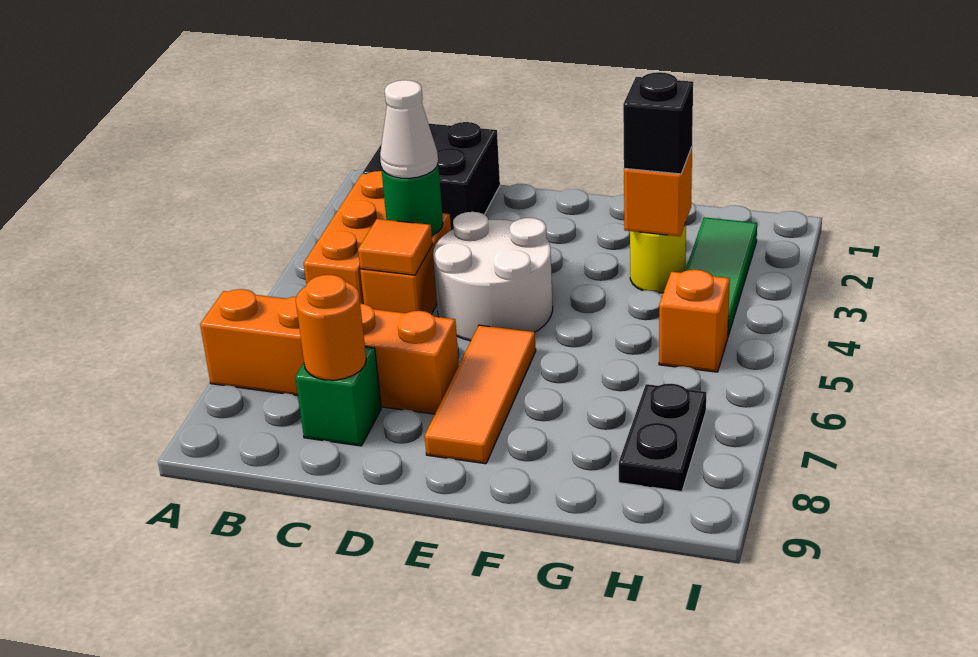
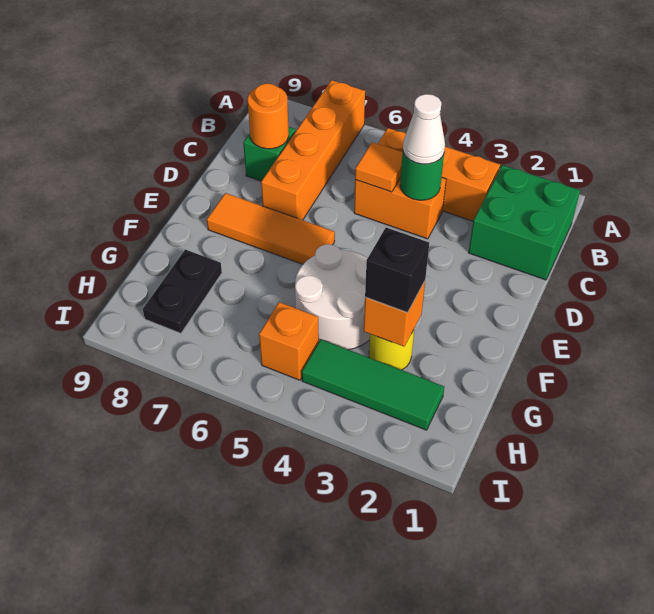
black brick B1:C2 level 1 -> green brick B1:C2 level 1
white round brick D4:E5 level 1 -> white round brick F4:G5 level 1
black plate H7:H8 level 1 -> black plate G8:H8 level 1

